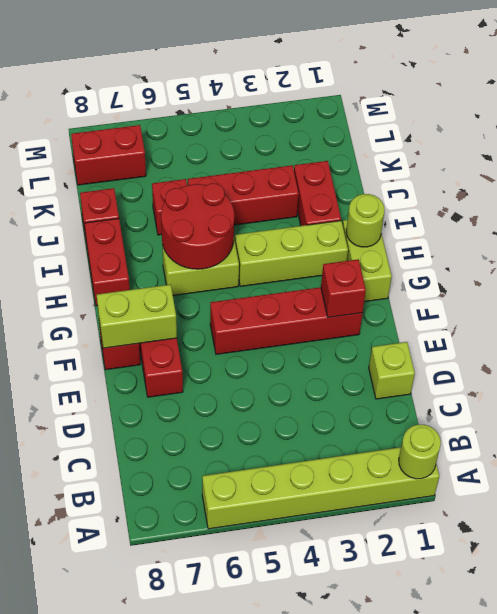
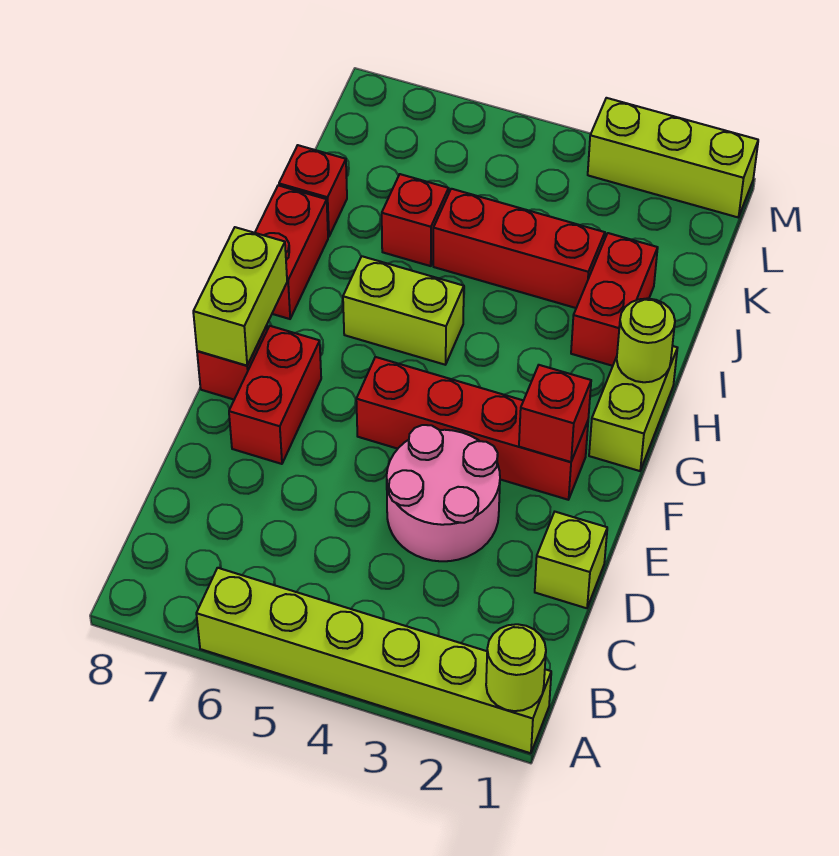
none -> pink round brick D3:E4 level 1
lime brick F7:F8 level 2 -> lime brick F8:G8 level 2
lime brick H2:H4 level 1 -> lime brick M1:M3 level 1
red round brick H5:I6 level 2 -> none
red brick L7:L8 level 1 -> none

